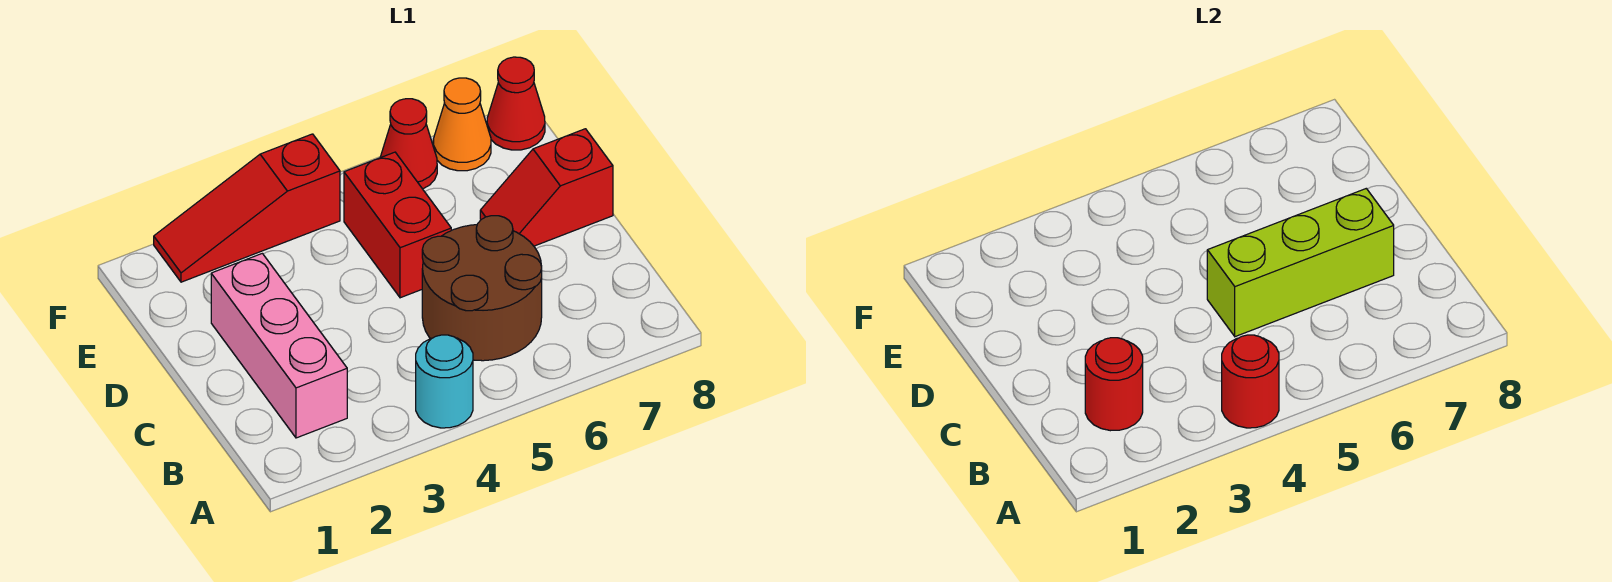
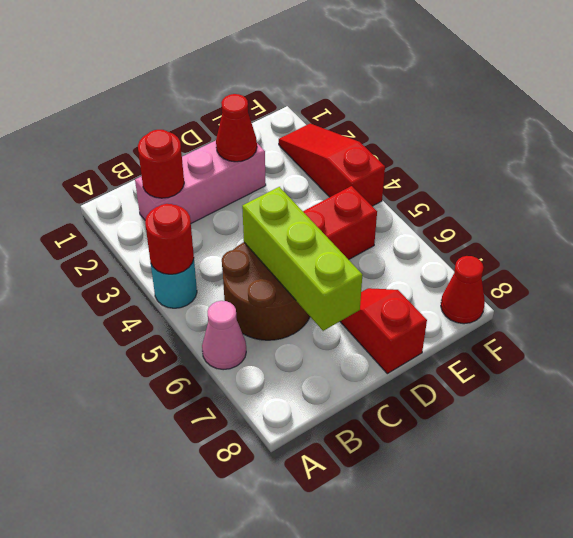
none -> pink cone A6 level 1
red cone F6 level 1 -> red cone D2 level 2
orange cone F7 level 1 -> none

